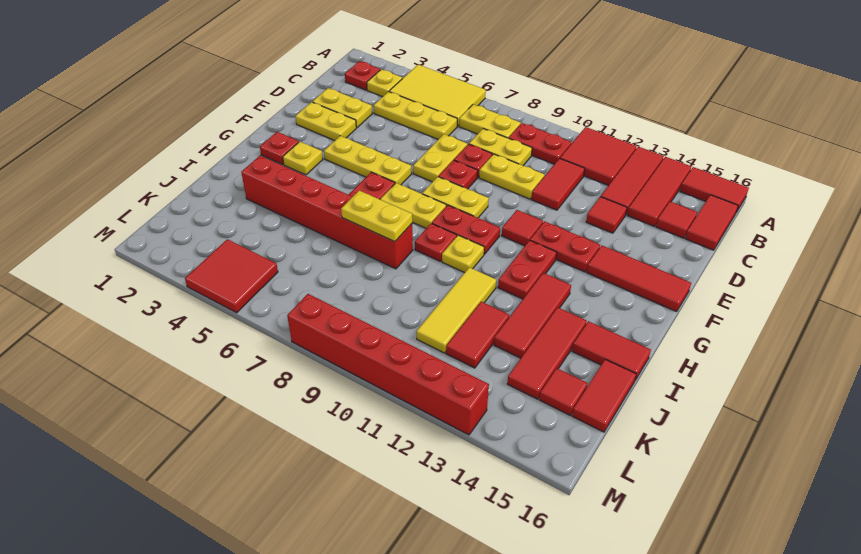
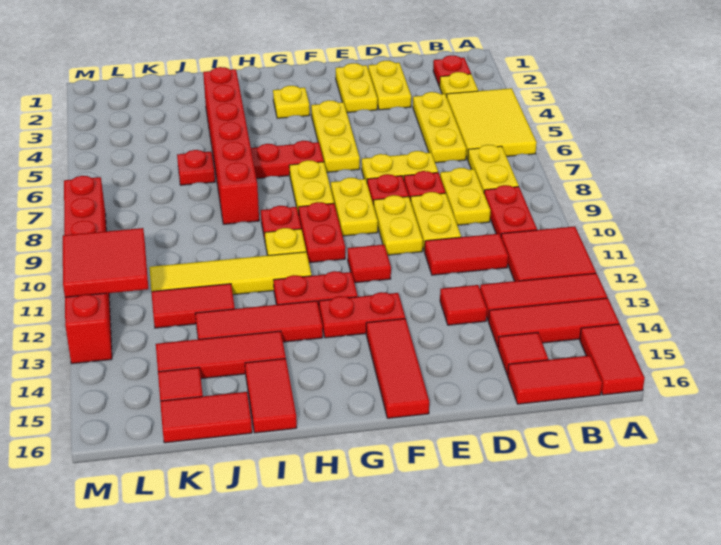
red plate F12:F13 level 1 -> red plate F13:G13 level 1
red plate G2 level 1 -> red plate J6 level 1
yellow plate I7:I8 level 2 -> yellow plate E9:E10 level 1
yellow tile I11:K11 level 1 -> yellow tile H11:K11 level 1
red tile L4:M5 level 1 -> red tile L11:M12 level 2

